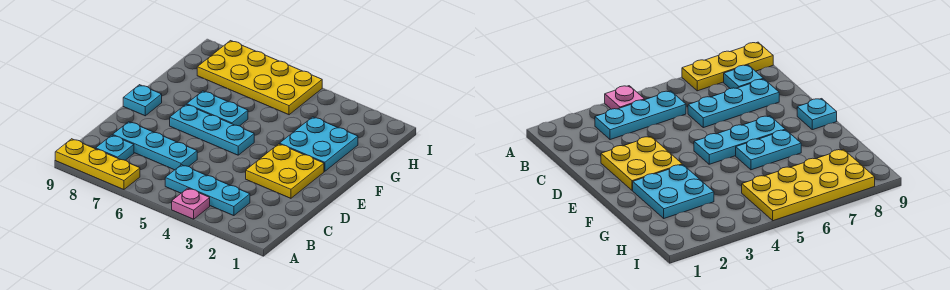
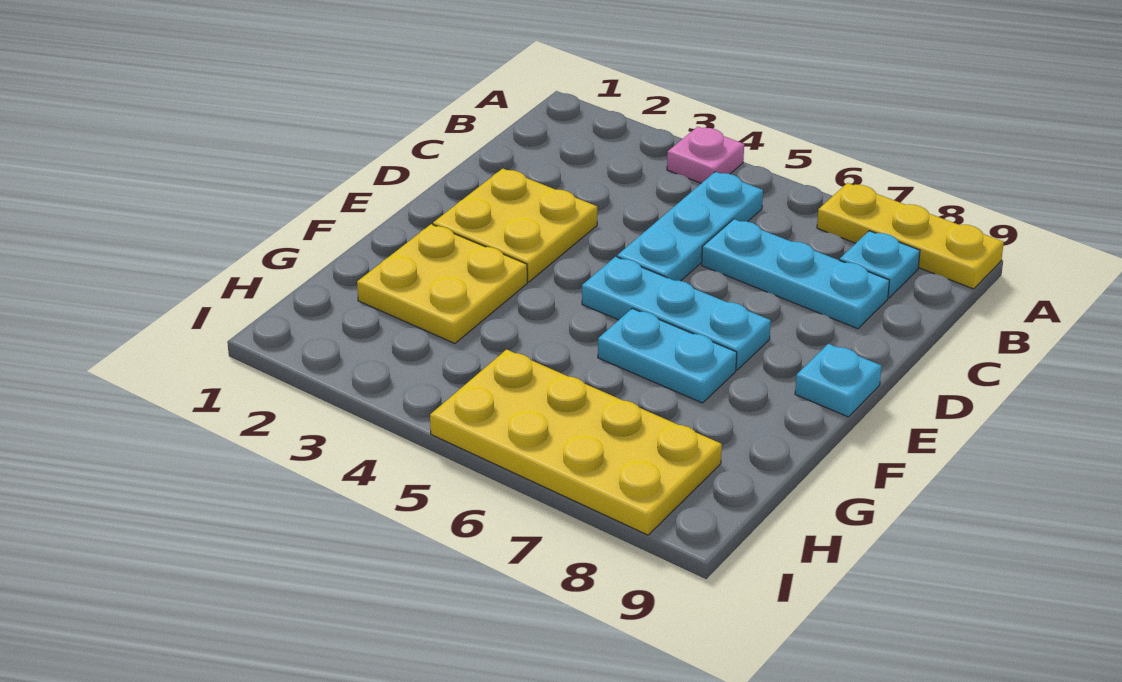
cyan plate B3:B5 level 1 -> cyan plate B5:D5 level 1
cyan plate F2:G3 level 1 -> yellow plate F2:G3 level 1

